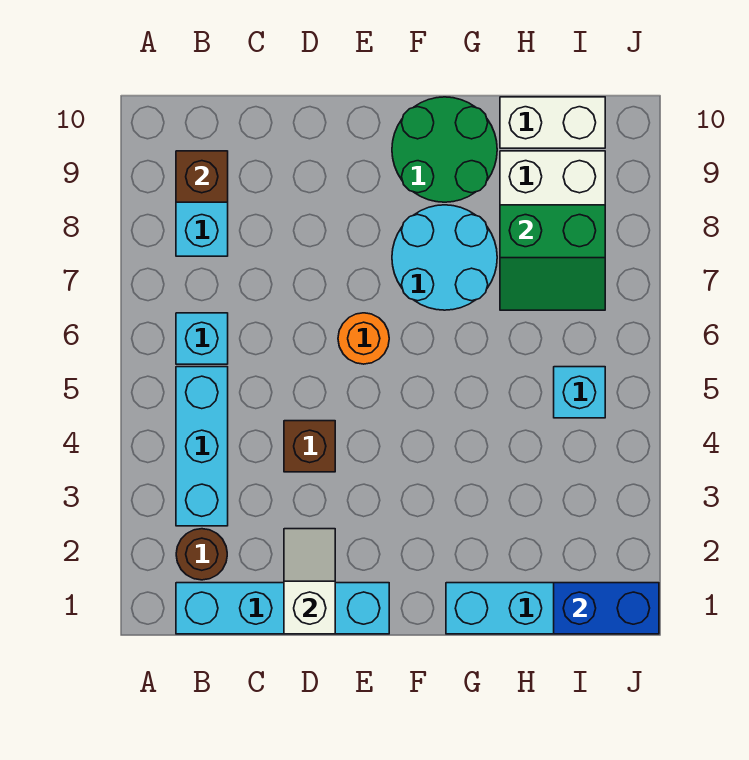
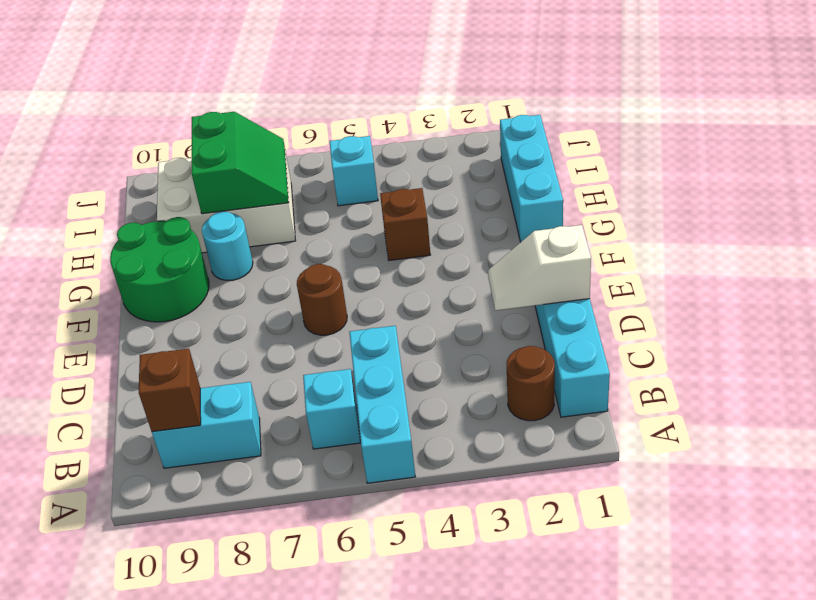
cyan brick B3:B5 level 1 -> cyan brick A5:C5 level 1
brown brick D4 level 1 -> brown brick G4 level 1
orange round brick E6 level 1 -> brown round brick E6 level 1
cyan round brick F7:G8 level 1 -> cyan round brick G8 level 1
white brick H10:I10 level 1 -> none
blue brick I1:J1 level 2 -> none

